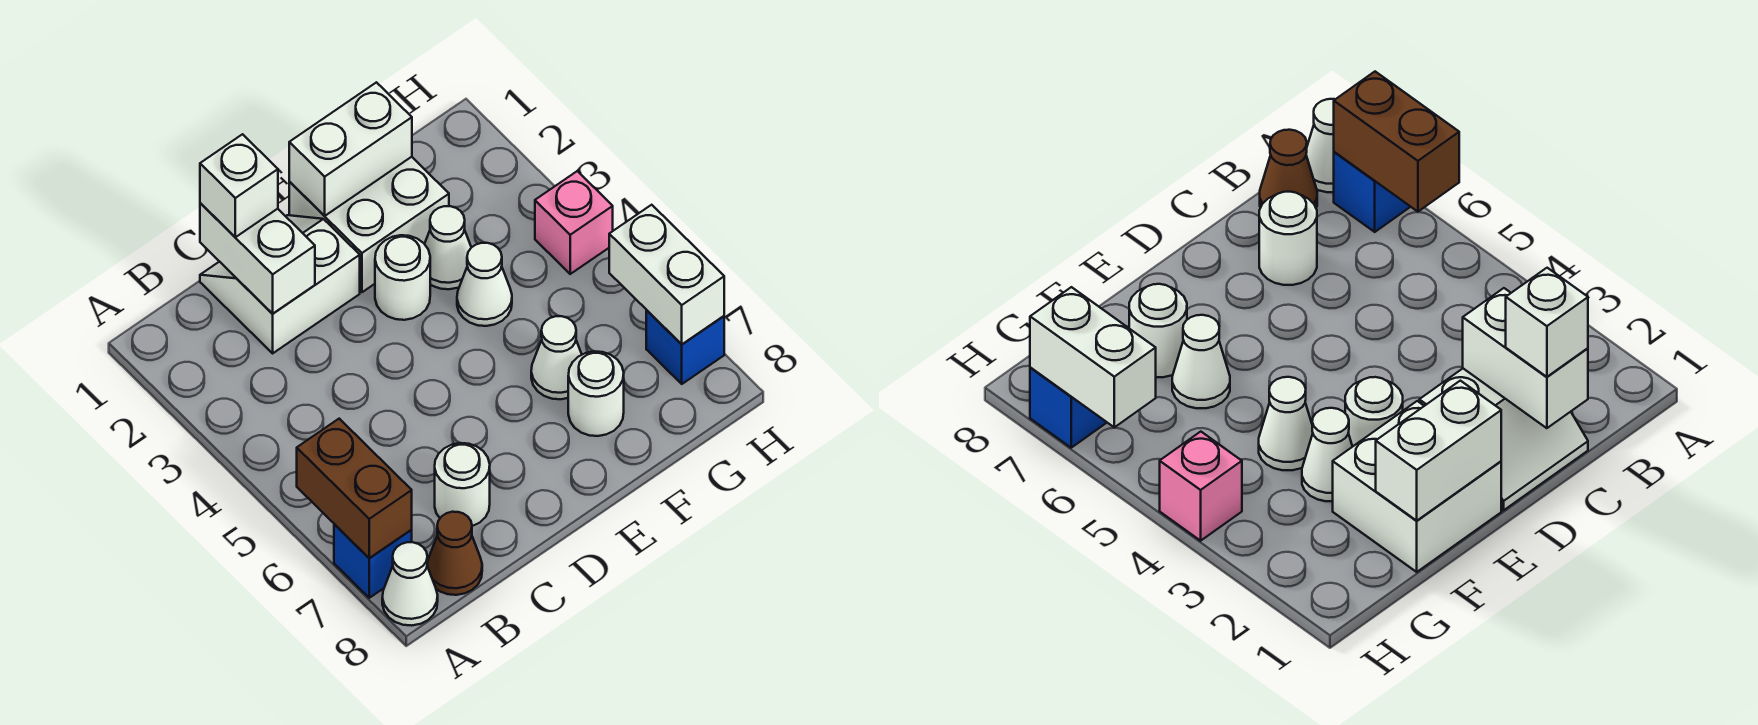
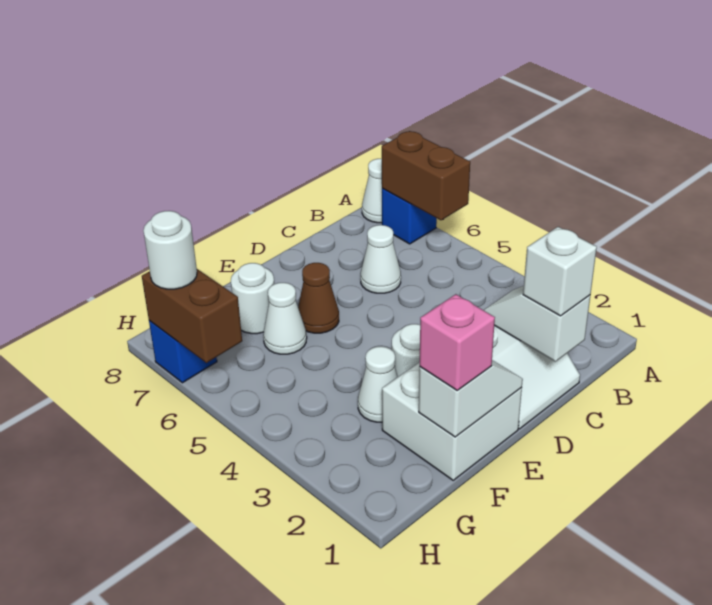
brown cone B8 level 1 -> brown cone E6 level 1
white brick C1:C2 level 2 -> white slope C1:C2 level 2 top 1
white round brick C7 level 1 -> white round brick H7 level 3
white brick E1:F1 level 2 -> white slope E1:F1 level 2 top F
white cone F4 level 1 -> white cone C6 level 1
pink brick H4 level 1 -> pink brick F1 level 3
white brick H6:H7 level 2 -> brown brick H6:H7 level 2

